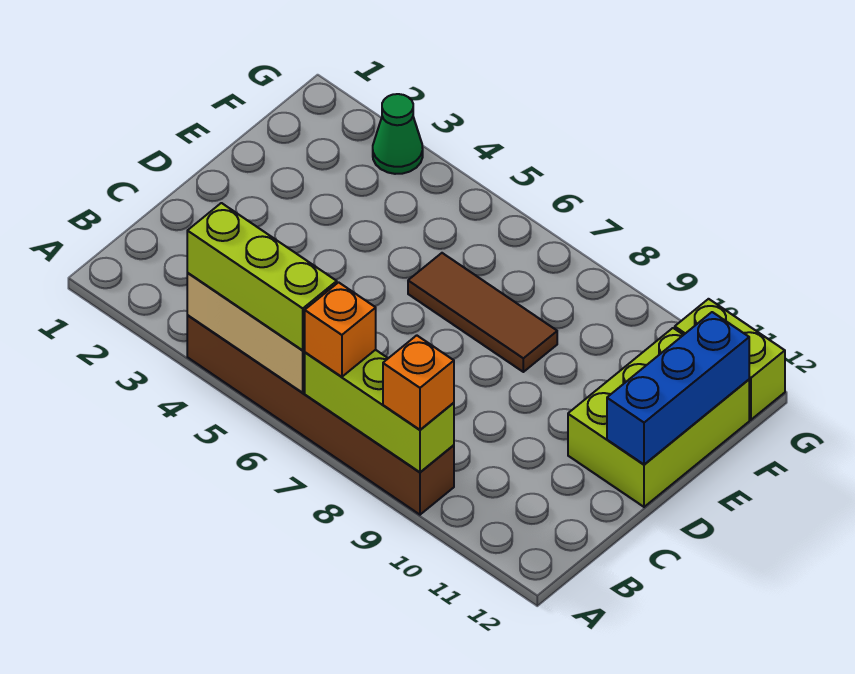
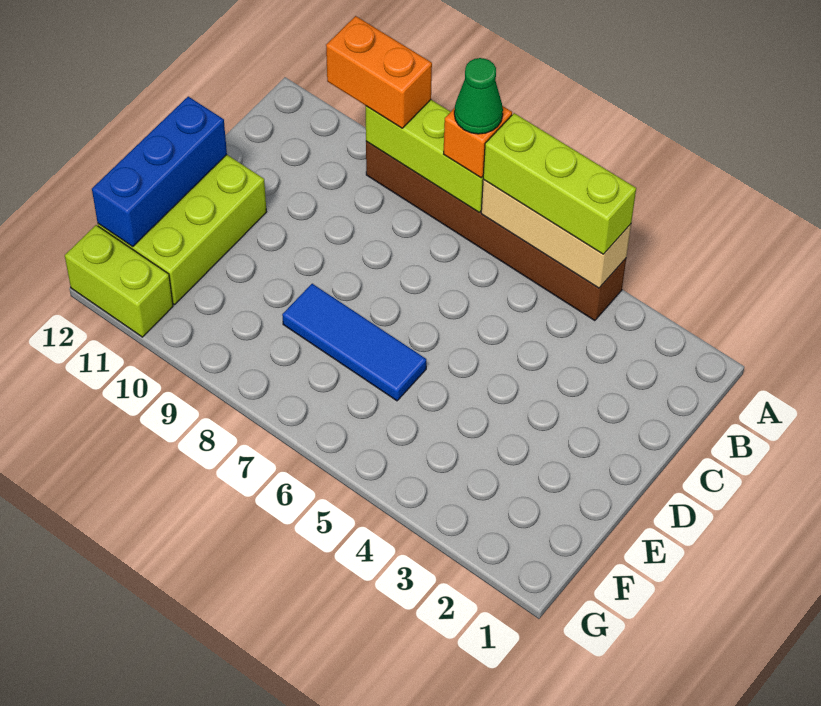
orange brick A9 level 3 -> orange brick A9:A10 level 3
brown tile E6:E8 level 1 -> blue tile E6:E8 level 1
green cone G3 level 1 -> green cone A7 level 4

